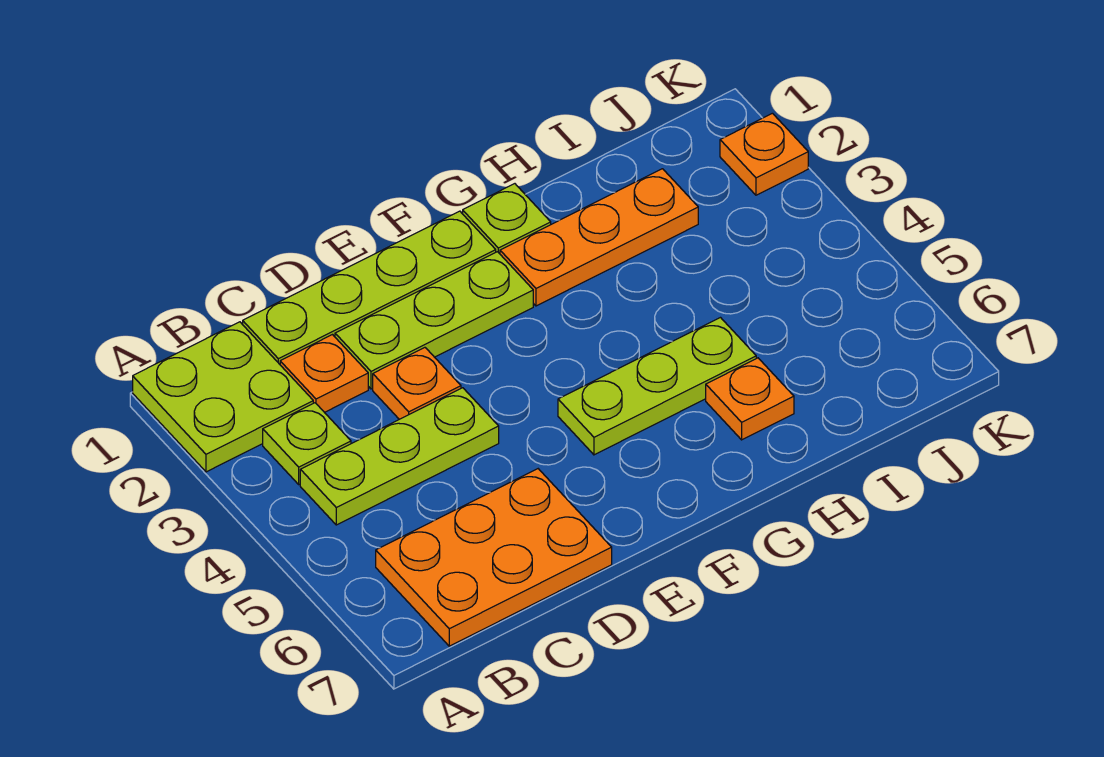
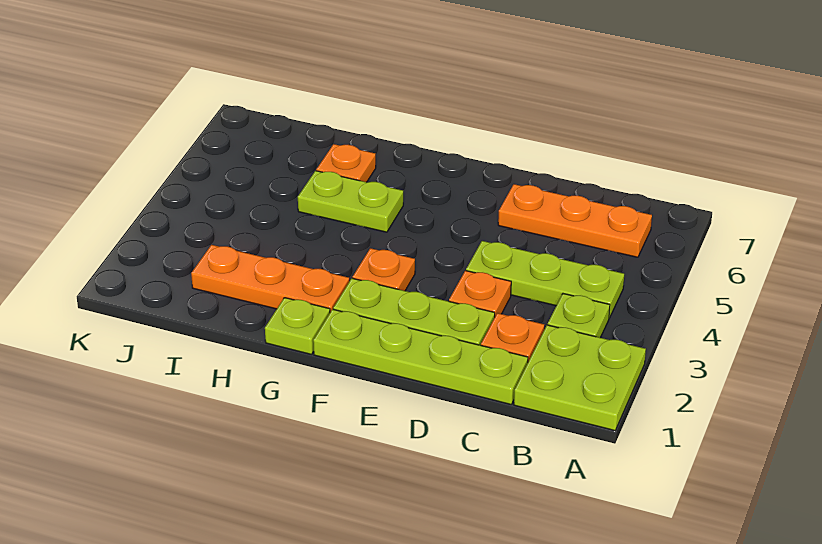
orange plate B6:D7 level 1 -> orange plate B6:D6 level 1
lime plate F5:H5 level 1 -> lime plate G5:H5 level 1
orange plate K2 level 1 -> orange plate F3 level 1

